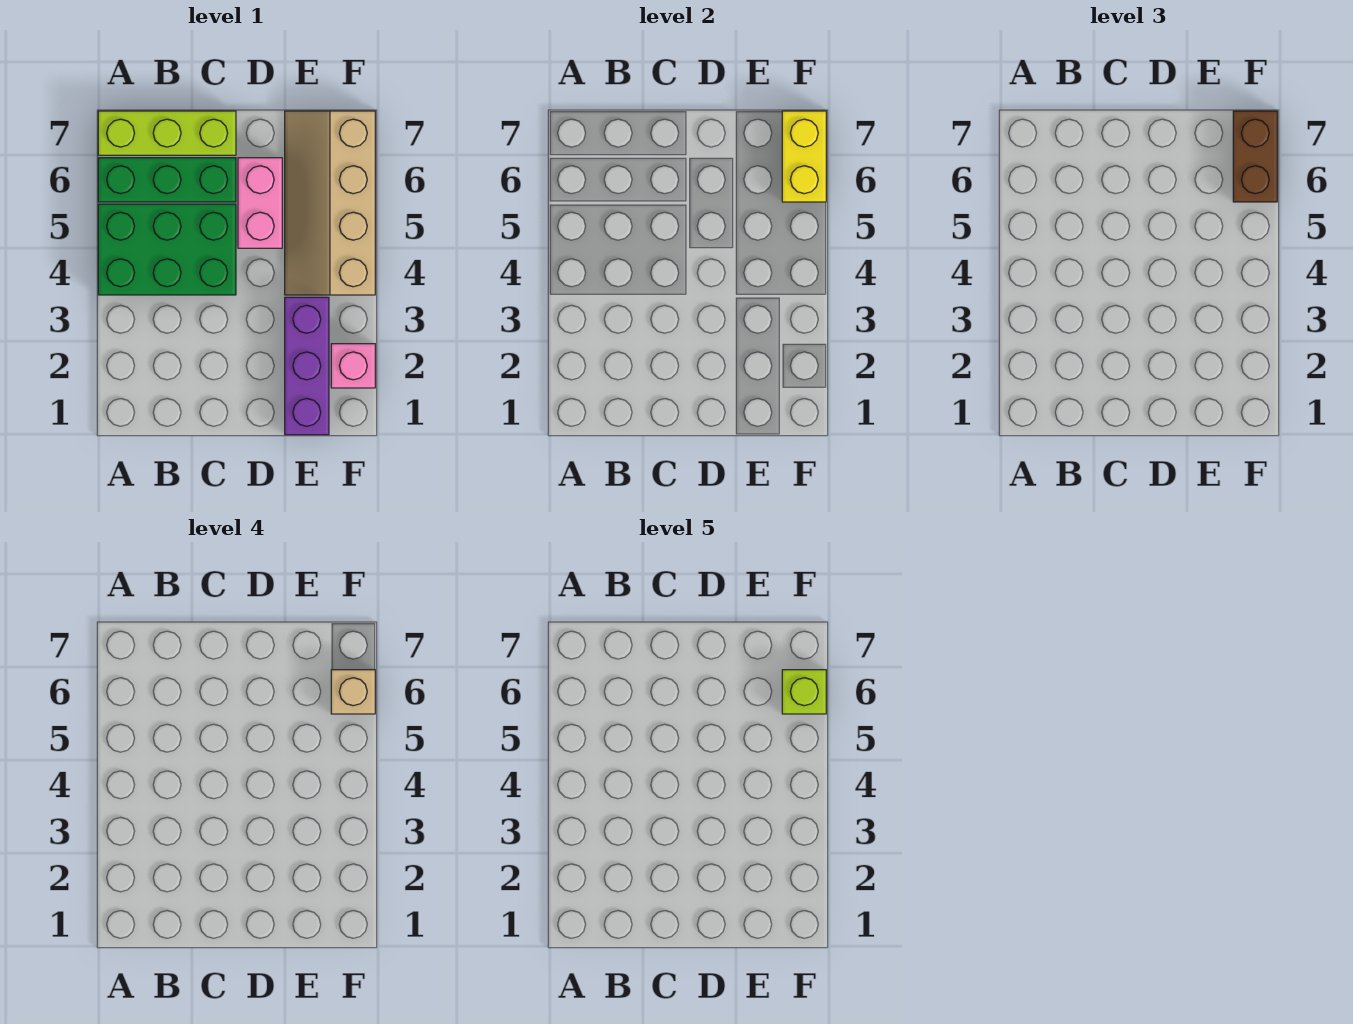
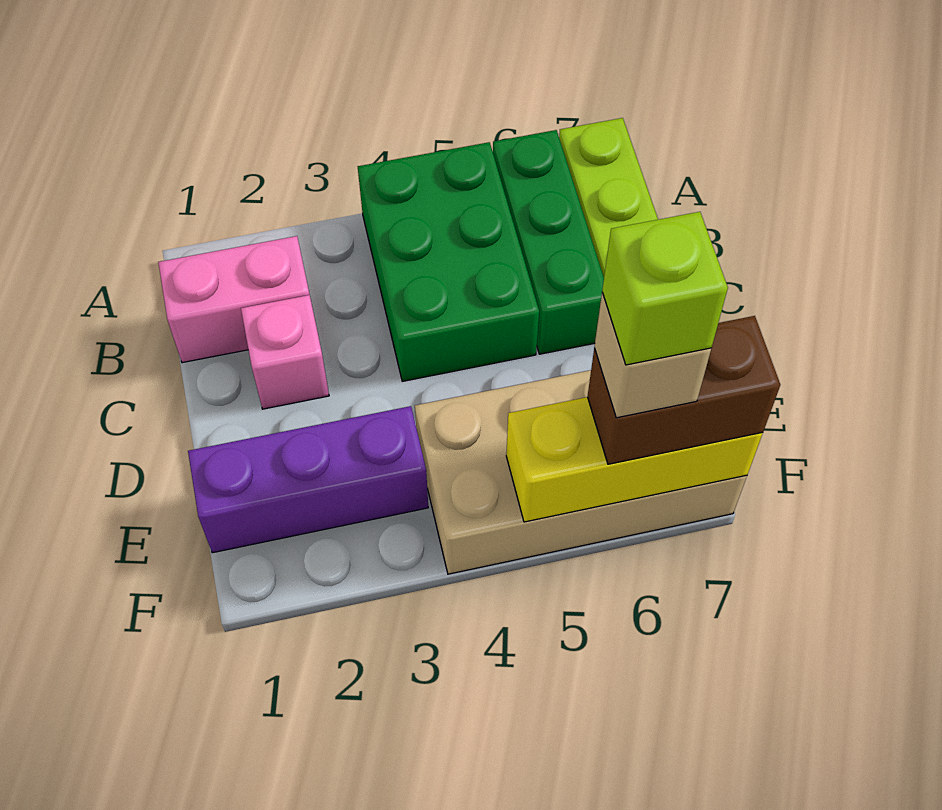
pink brick D5:D6 level 1 -> pink brick B1:B2 level 1
tan slope E4:F7 level 1 top F -> tan brick E4:F7 level 1
pink brick F2 level 1 -> pink brick C2 level 1
yellow brick F6:F7 level 2 -> yellow brick F5:F7 level 2

